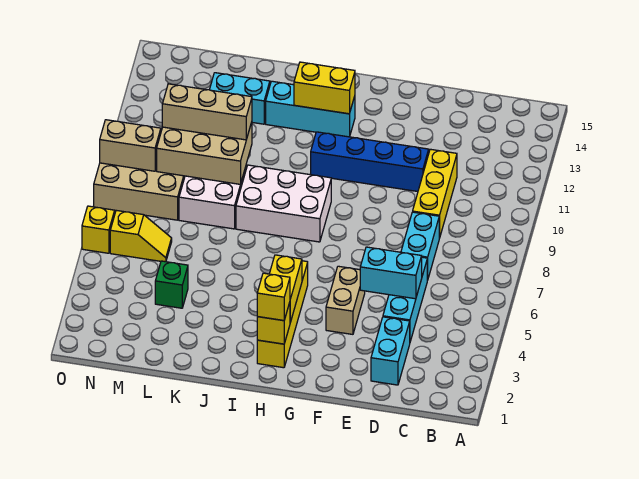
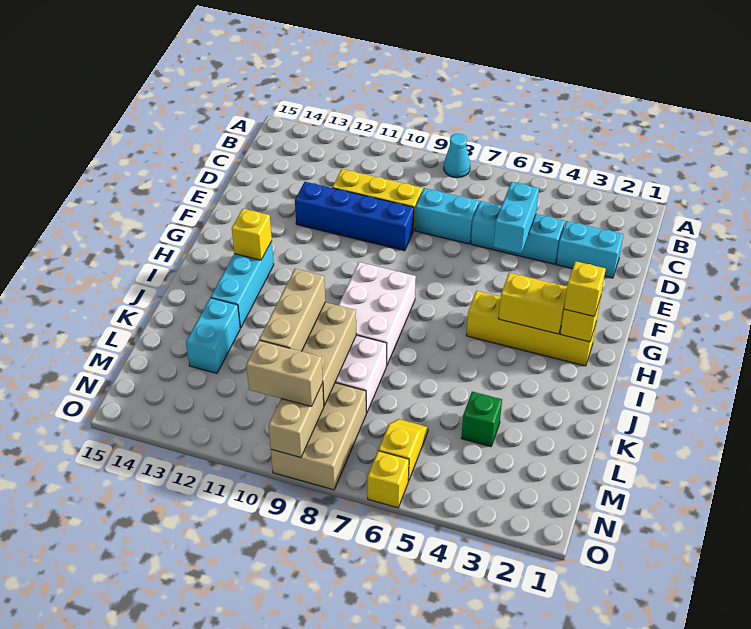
none -> cyan cone A8 level 1
blue brick E11:H11 level 1 -> blue brick E9:E12 level 1
tan brick F4:F5 level 1 -> tan brick N9:N10 level 3
yellow brick H13:I13 level 2 -> yellow brick H13 level 2

